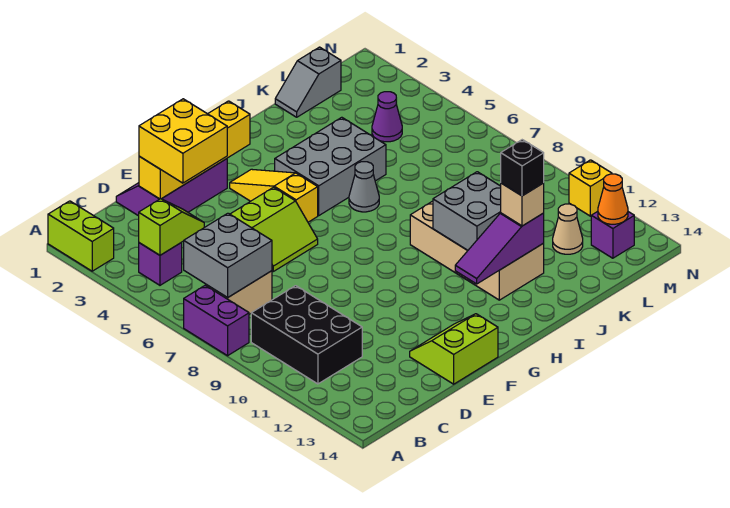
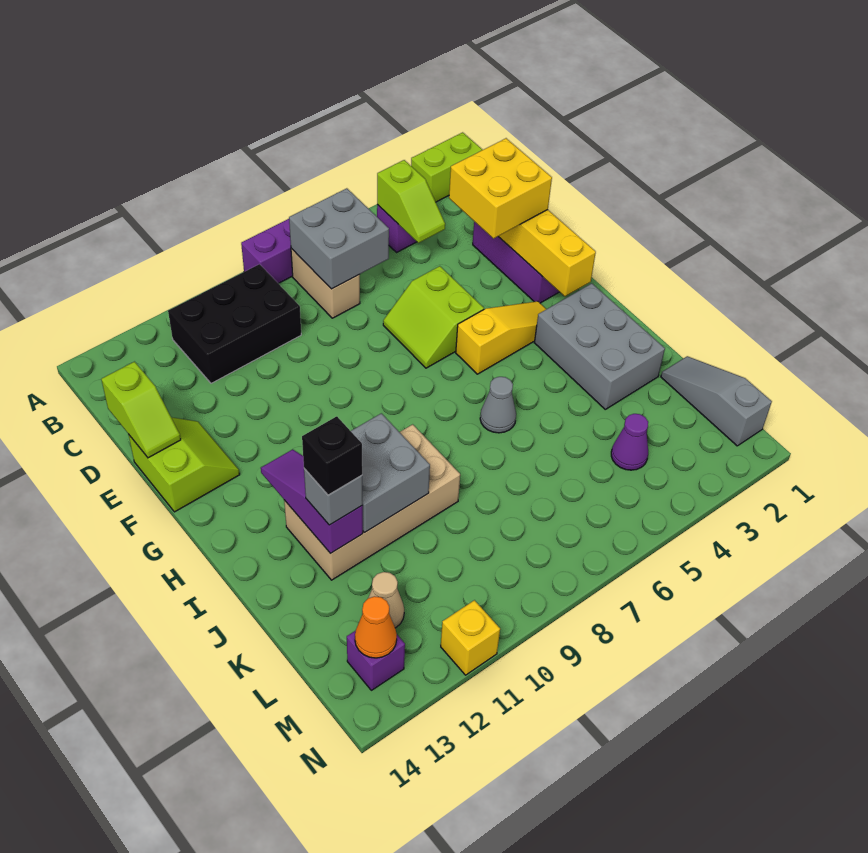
none -> lime slope D14:E14 level 2 top D
grey brick H4:J5 level 1 -> grey brick H2:J3 level 1
tan brick J12 level 3 -> grey brick J12 level 3
grey slope K1:L1 level 1 top L -> grey slope K1:M1 level 1 top M

